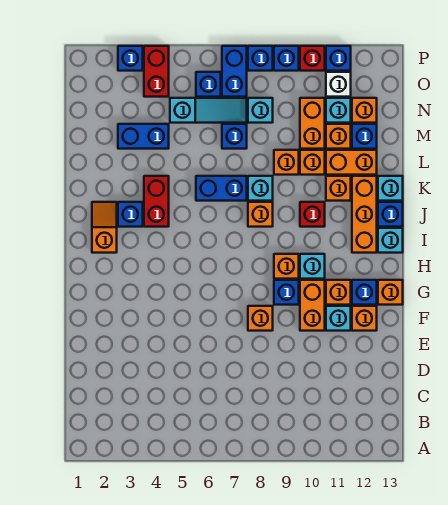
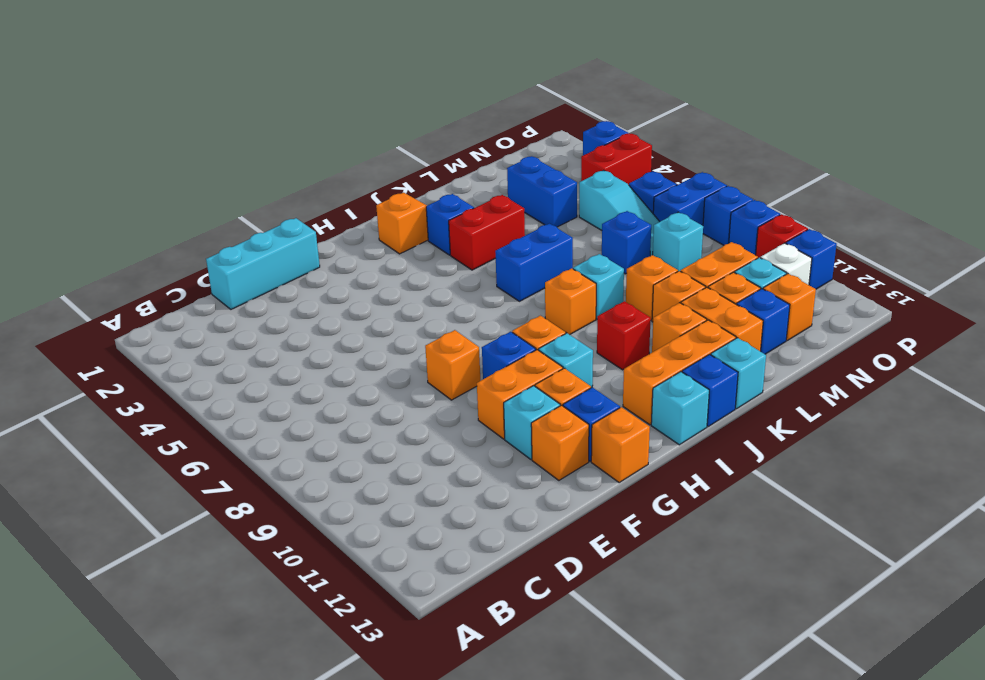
none -> cyan brick D1:F1 level 1
blue brick K6:K7 level 1 -> blue brick J6:K6 level 1

